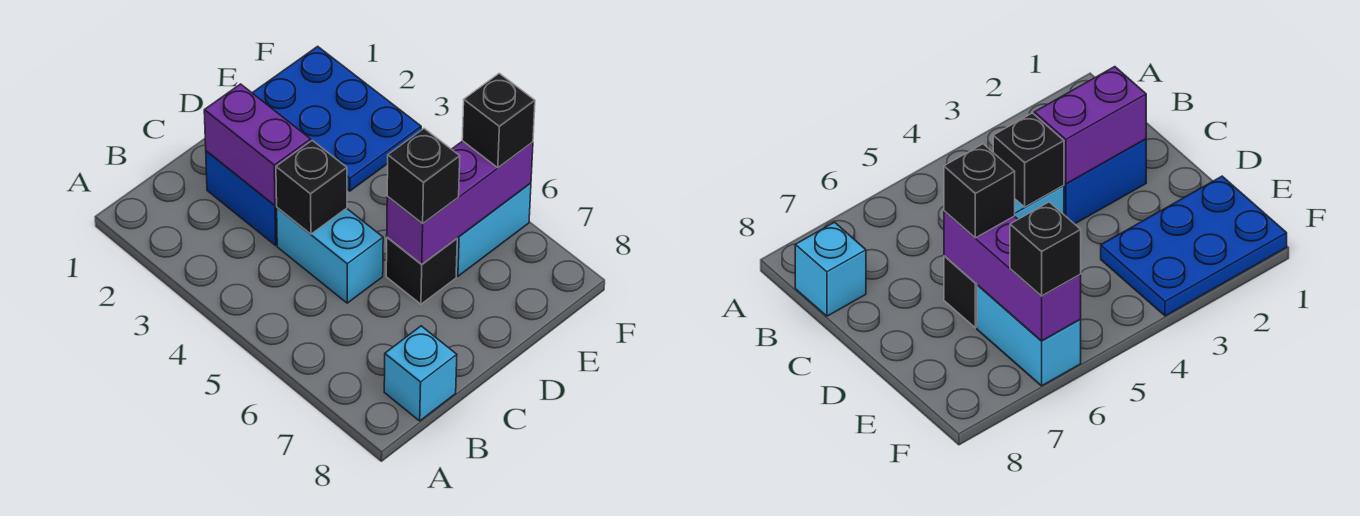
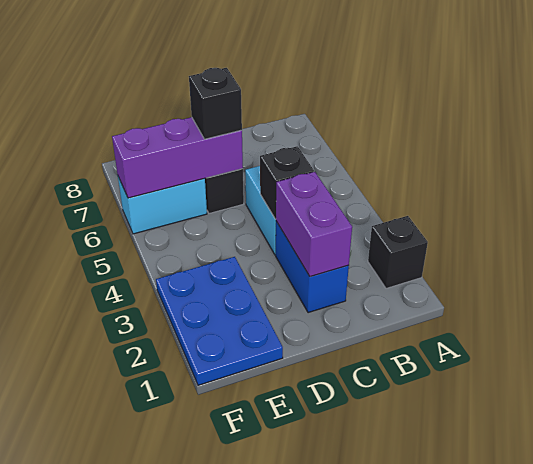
cyan brick B8 level 1 -> none
black brick F6 level 3 -> black brick A2 level 1

